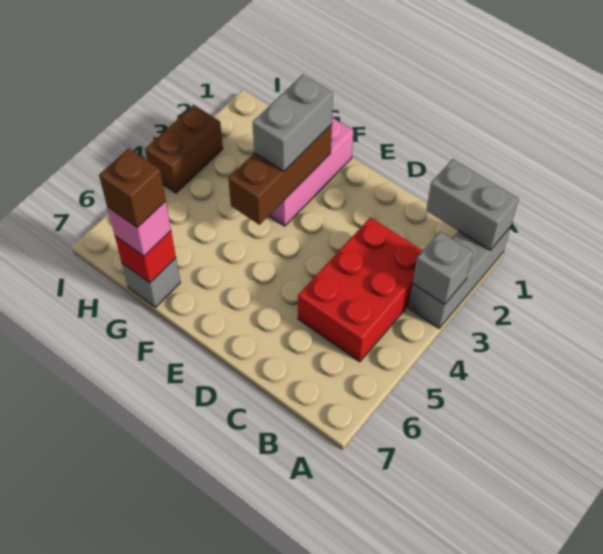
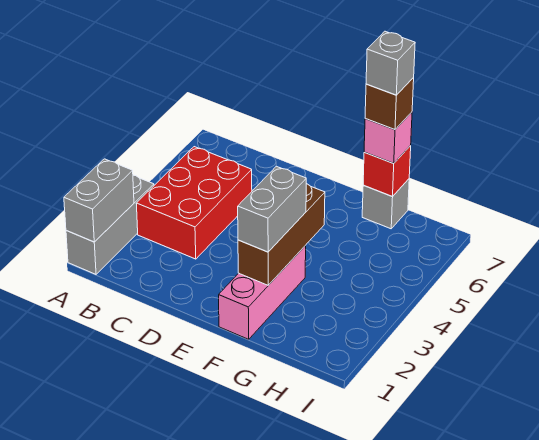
grey brick A1:B1 level 2 -> grey brick A1:A2 level 2
grey brick A3 level 2 -> grey brick G7 level 5
brown brick I3:I4 level 1 -> none

